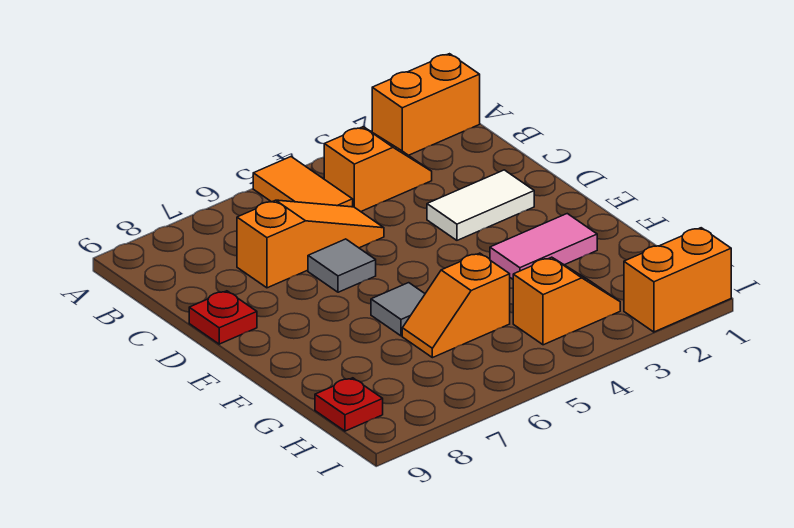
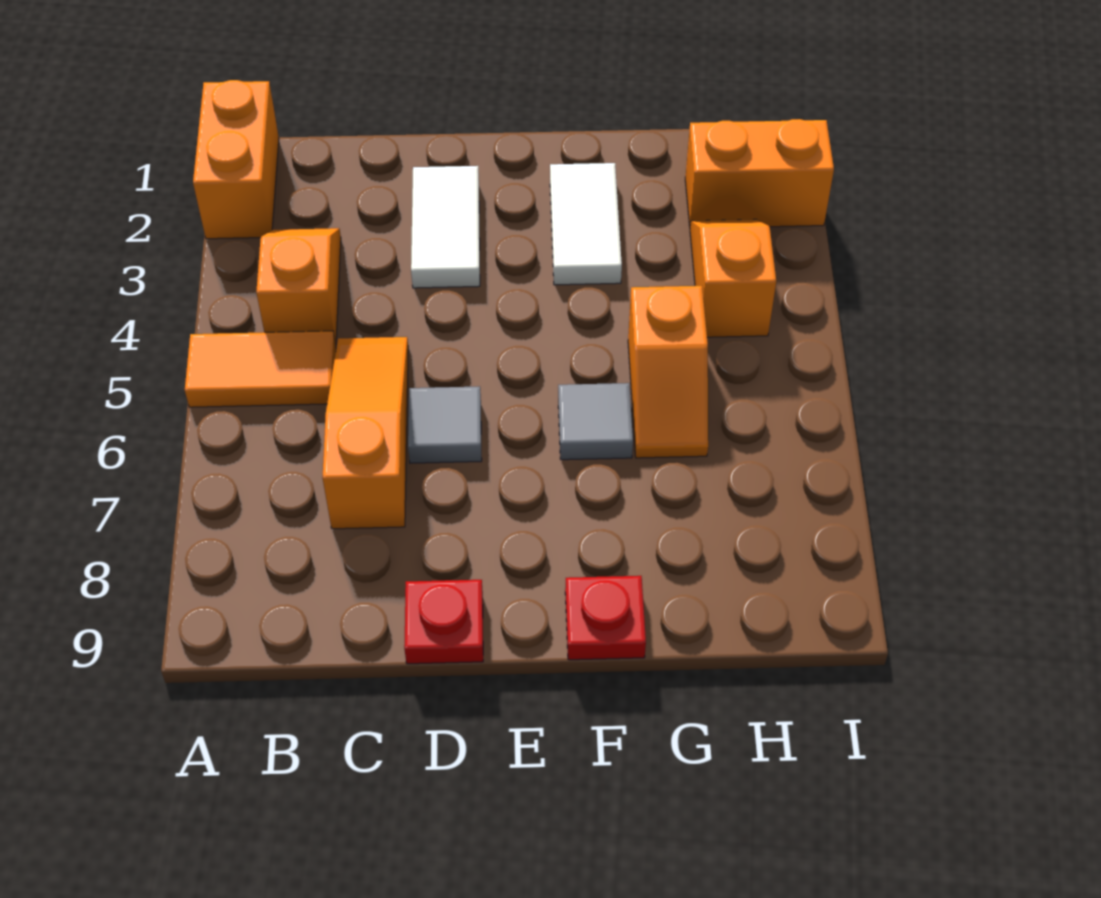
pink tile F2:F3 level 1 -> white tile F2:F3 level 1
red plate H9 level 1 -> red plate F9 level 1
orange brick I1:I2 level 1 -> orange brick H2:I2 level 1

